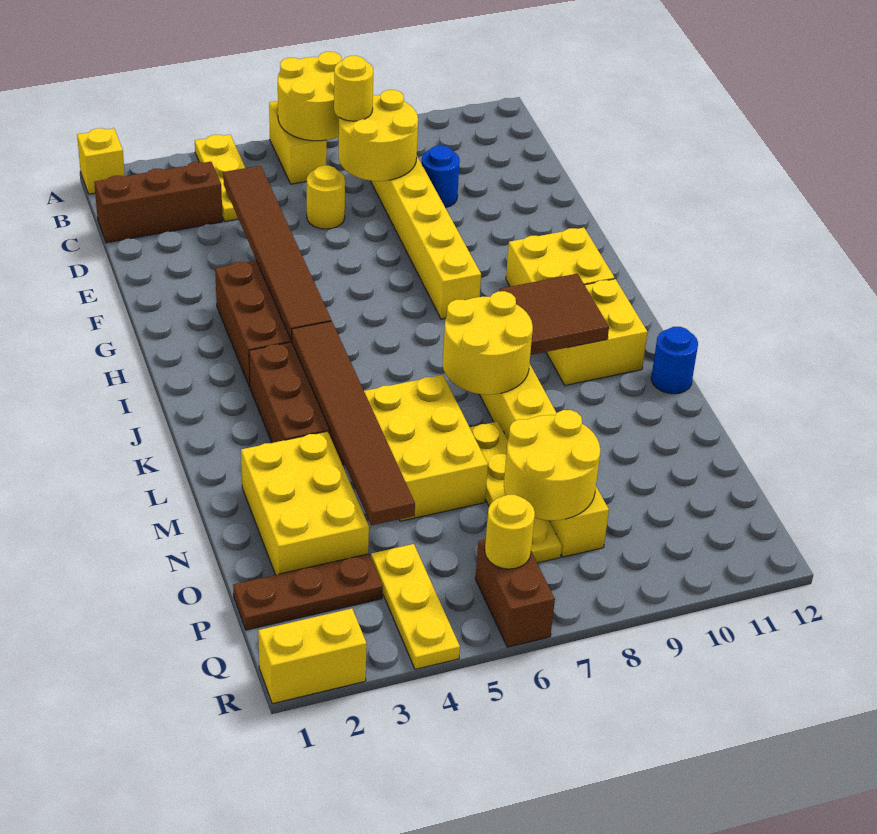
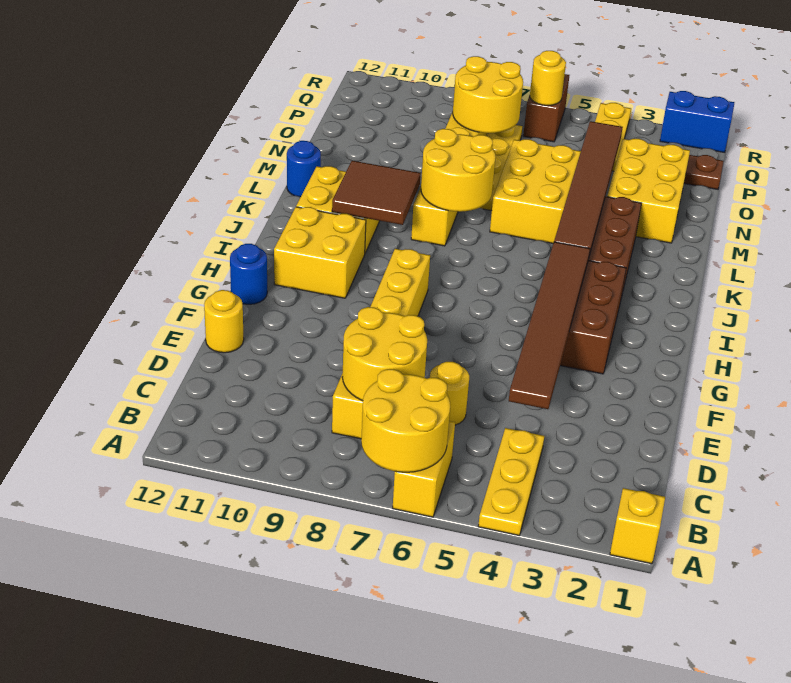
brown brick C1:C3 level 1 -> none
yellow round brick C7 level 3 -> yellow round brick E12 level 1
blue round brick D9 level 1 -> blue round brick G12 level 1
yellow brick R1:R2 level 1 -> blue brick R1:R2 level 1

